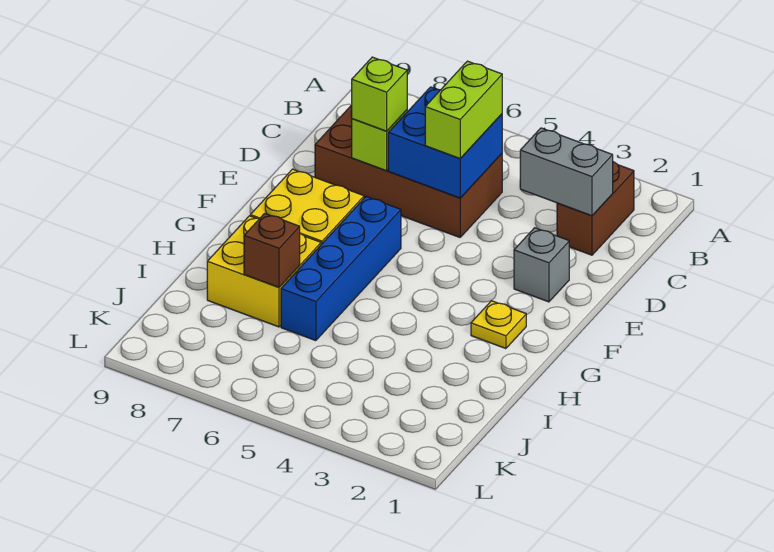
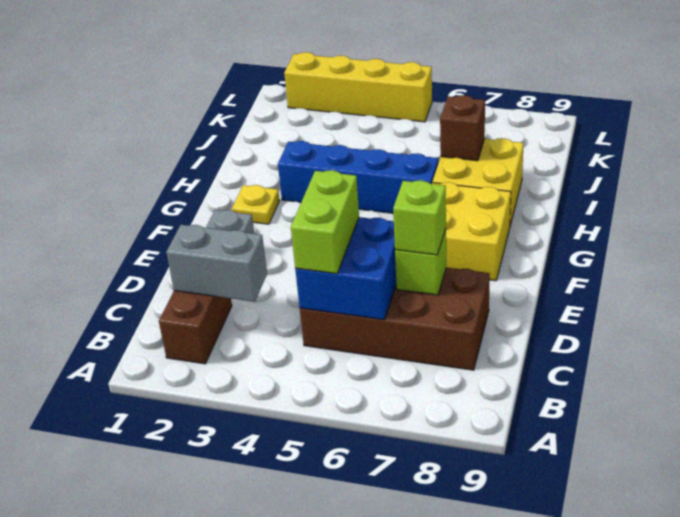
blue brick F6:I6 level 1 -> blue brick H3:H6 level 1
none -> yellow brick L2:L5 level 1

